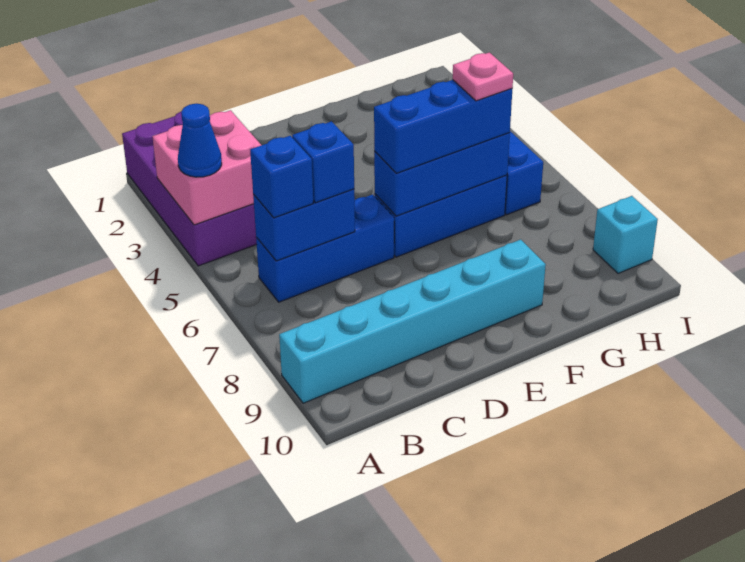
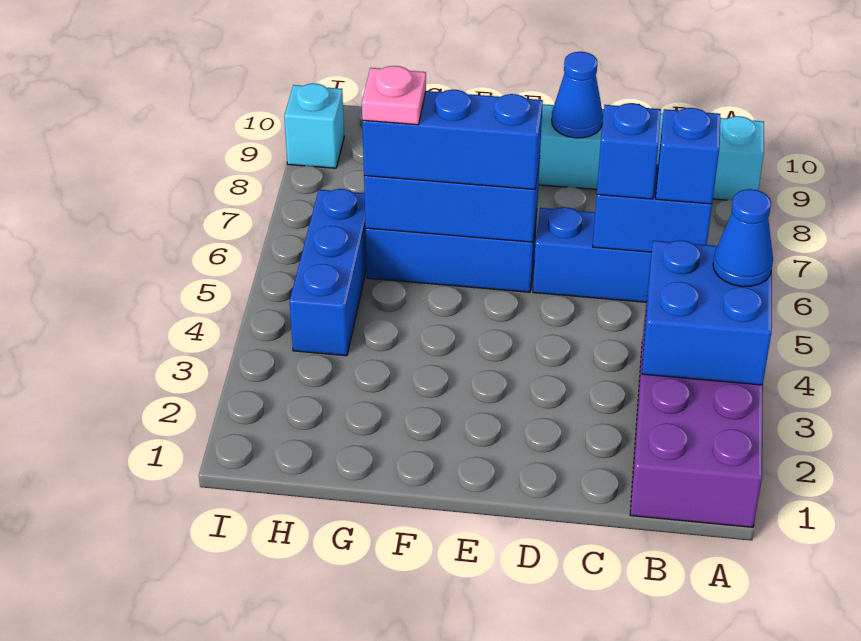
pink brick A3:B4 level 2 -> blue brick A3:B4 level 2
none -> blue cone D9 level 2

